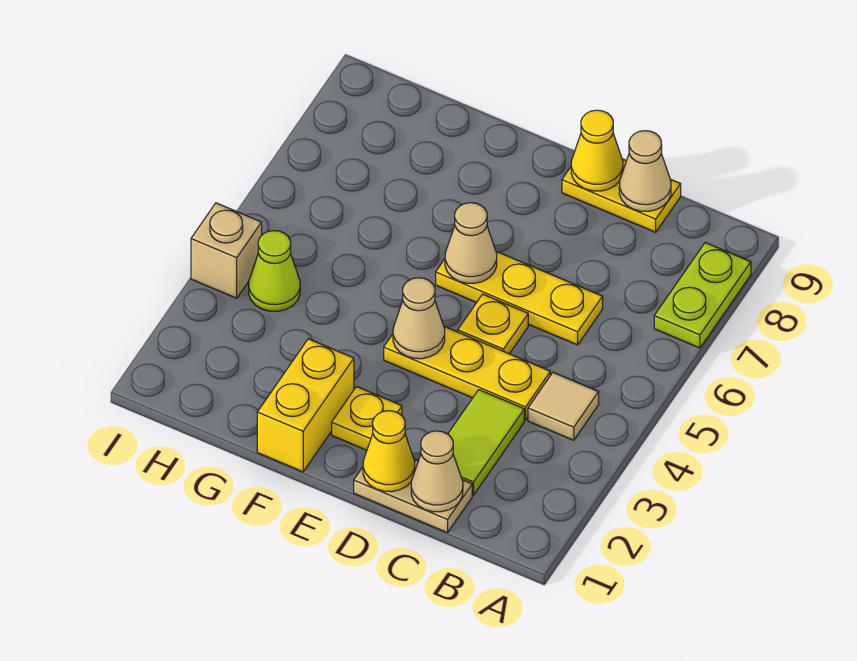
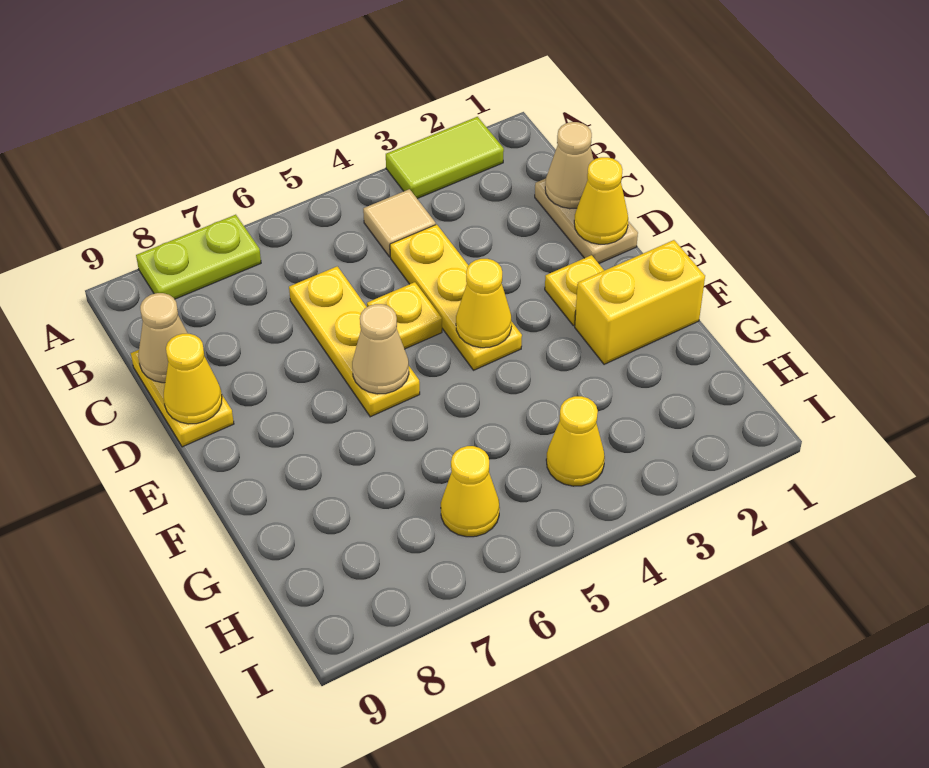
lime tile C2:C3 level 1 -> lime tile A2:A3 level 1
tan cone E4 level 2 -> yellow cone E4 level 2
lime cone H4 level 1 -> yellow cone H4 level 1
none -> yellow cone H6 level 1
tan brick I4 level 1 -> none

